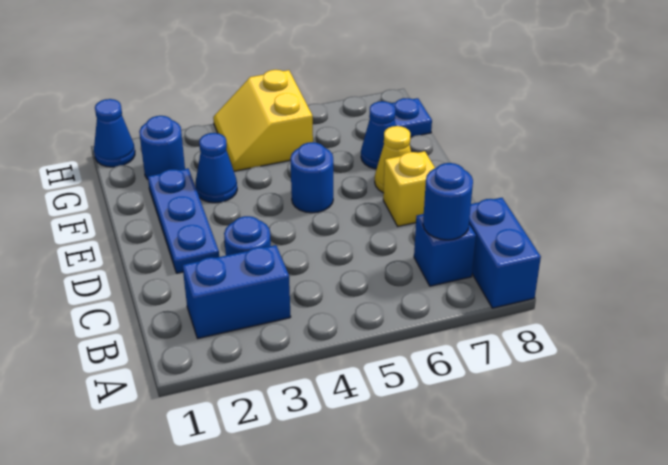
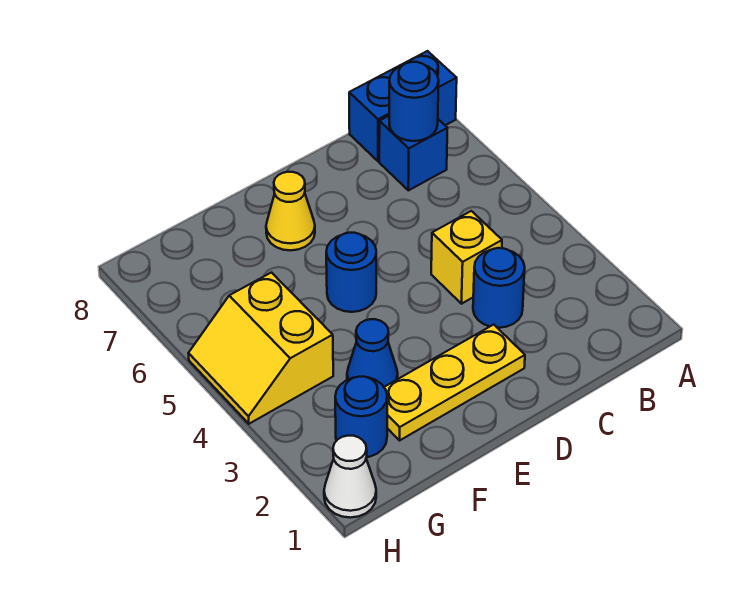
blue brick B2:B3 level 1 -> none
blue plate D2:F2 level 1 -> yellow plate D2:F2 level 1
yellow brick D7 level 1 -> yellow brick C4 level 1
blue cone F7 level 1 -> none
yellow slope G4:H5 level 1 top 5 -> yellow slope G4:H5 level 1 top G
blue plate G8 level 1 -> none
blue cone H1 level 1 -> white cone H1 level 1

